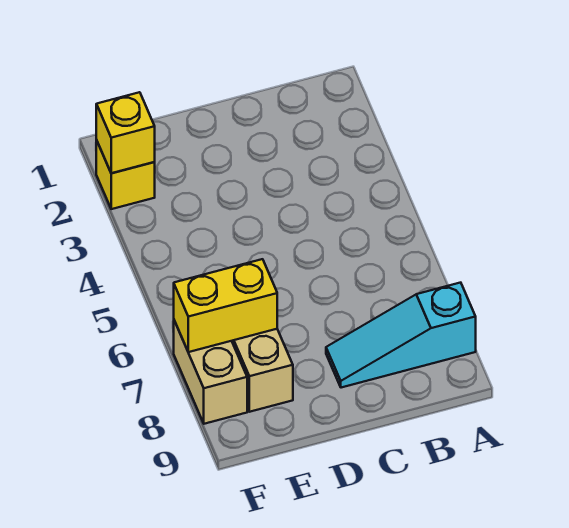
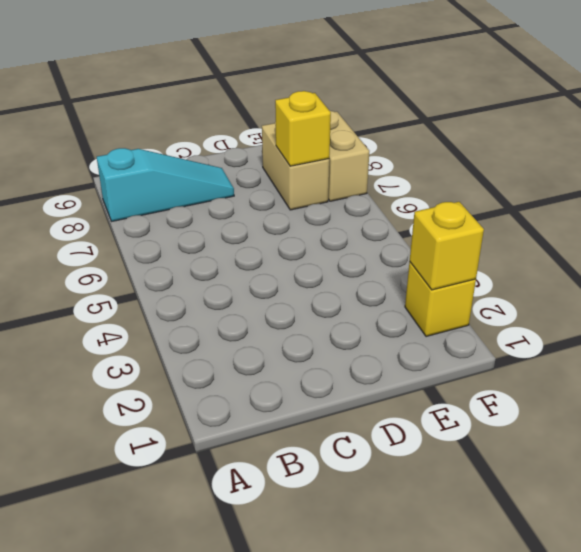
yellow brick E7:F7 level 2 -> yellow brick E7 level 2

